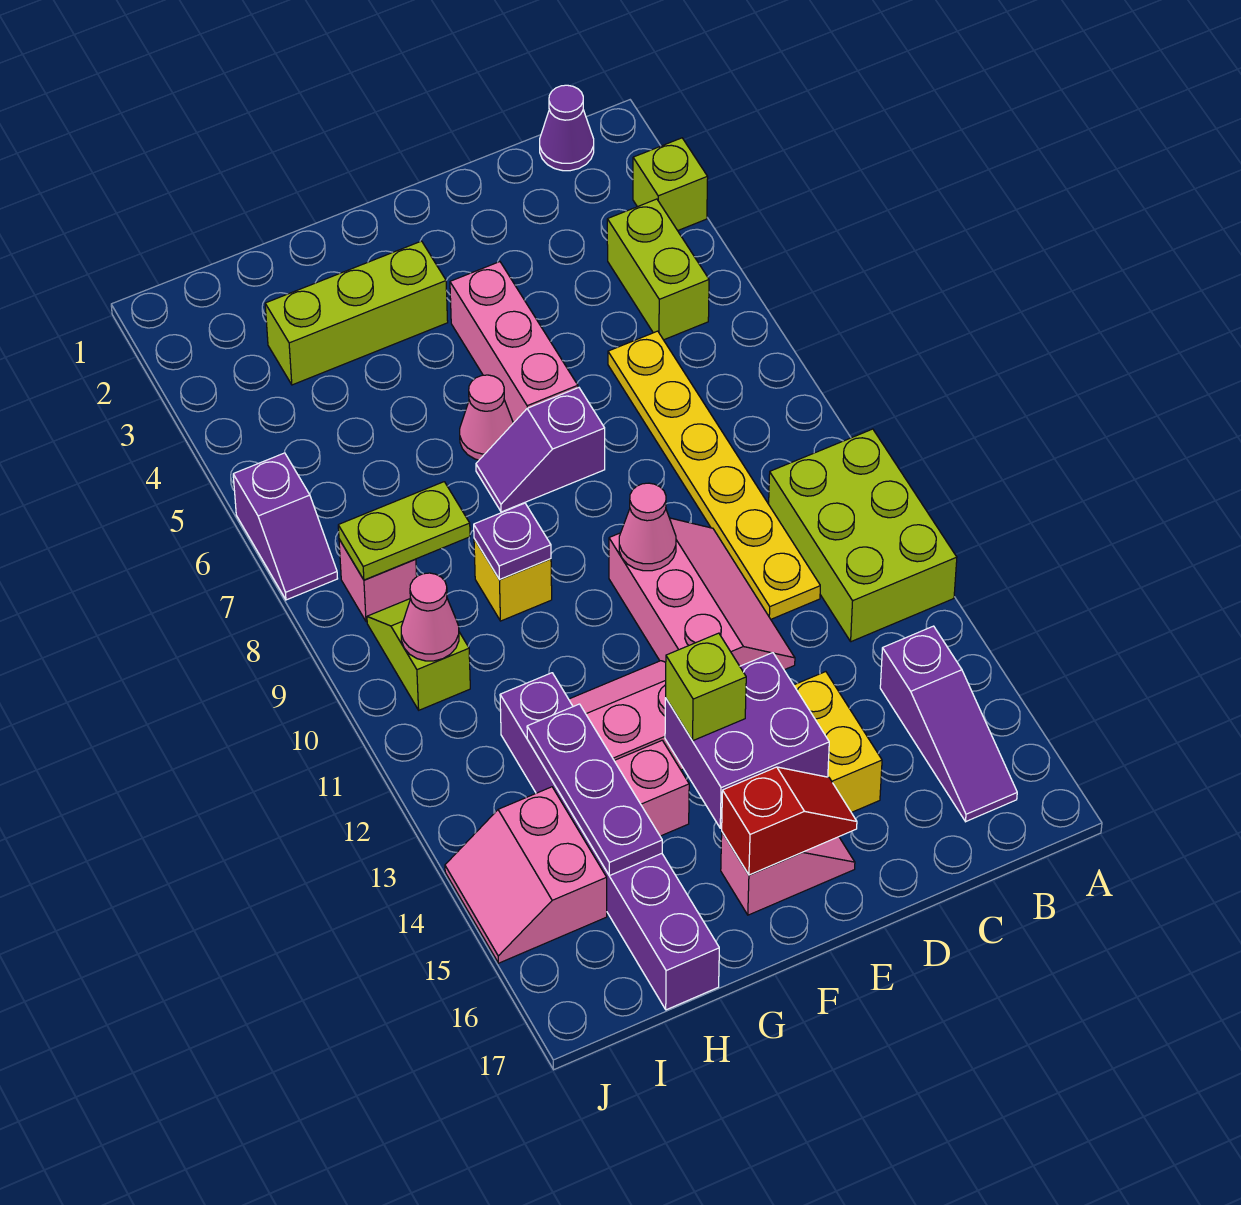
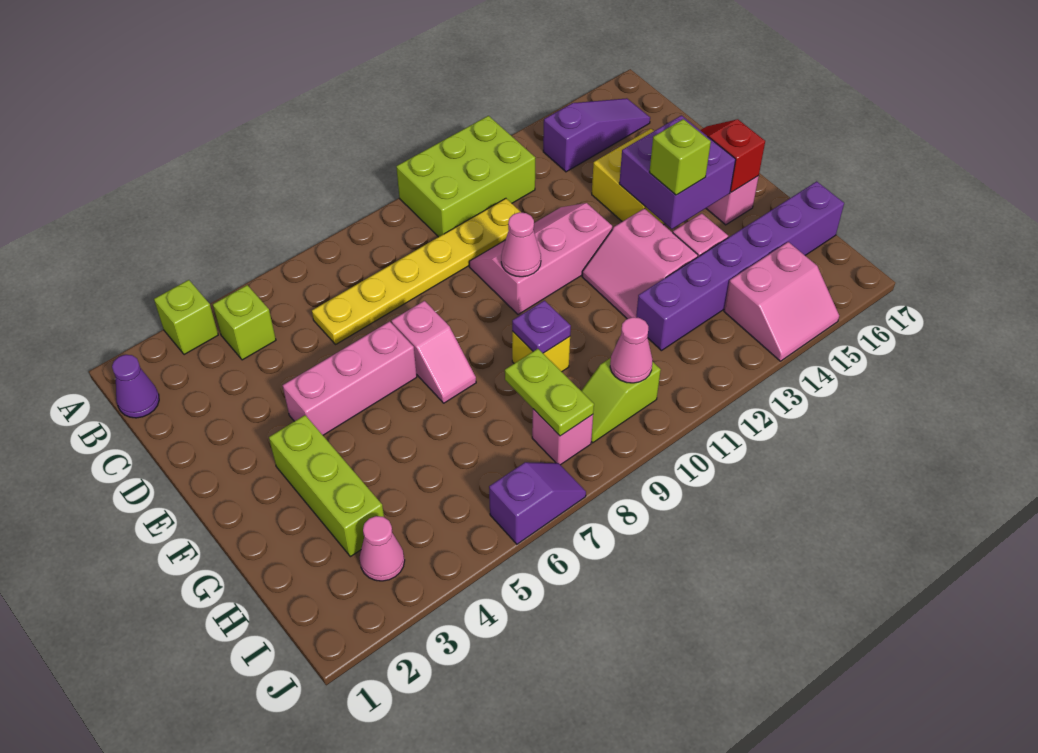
lime brick B4:B5 level 1 -> lime brick B4 level 1
purple slope E7:F7 level 1 top E -> pink slope E7:F7 level 1 top E
pink cone F6 level 1 -> pink cone I3 level 1
purple plate H13:H15 level 2 -> none

